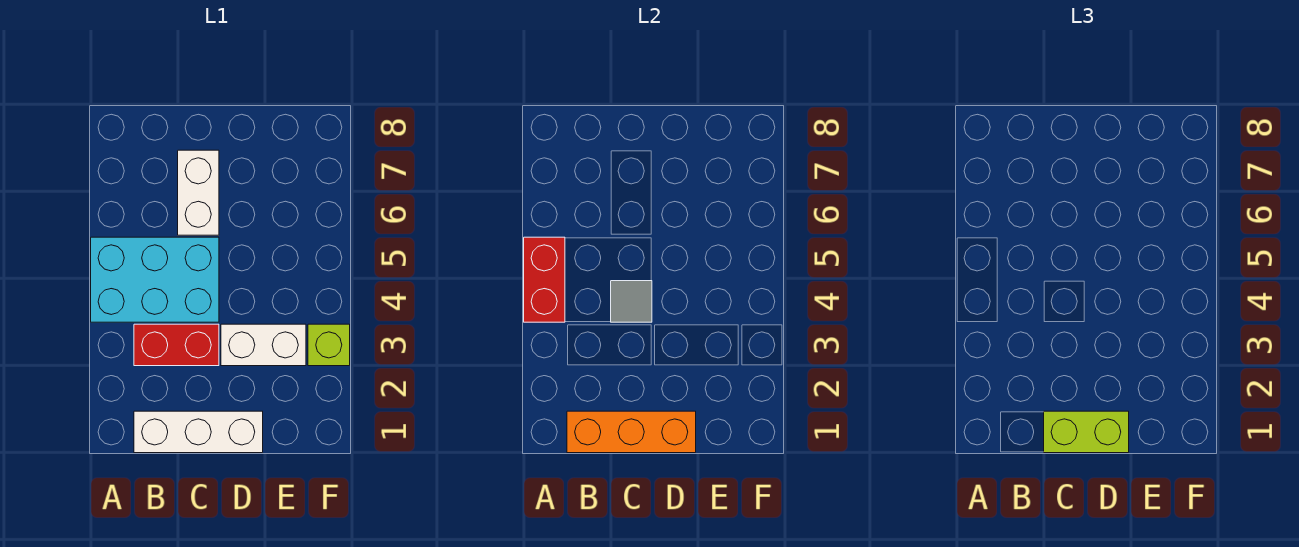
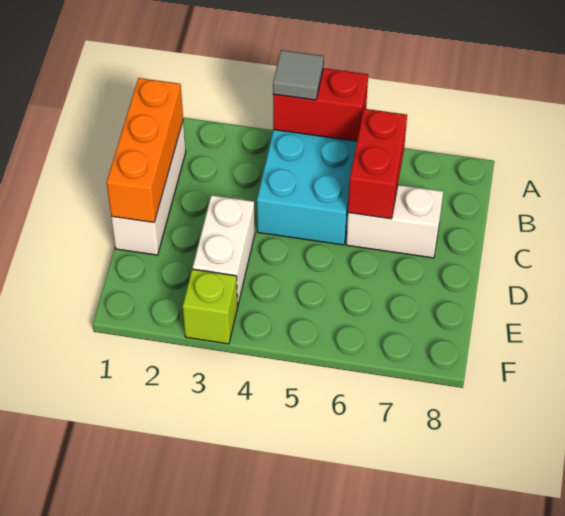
red brick B3:C3 level 1 -> red brick B6:C6 level 2
lime brick C1:D1 level 3 -> none
grey tile C4 level 2 -> grey tile A4 level 3

